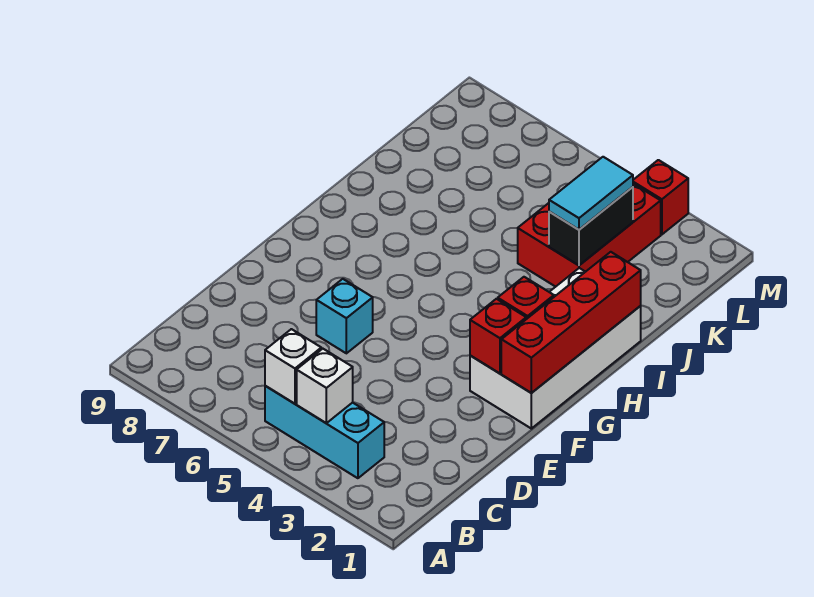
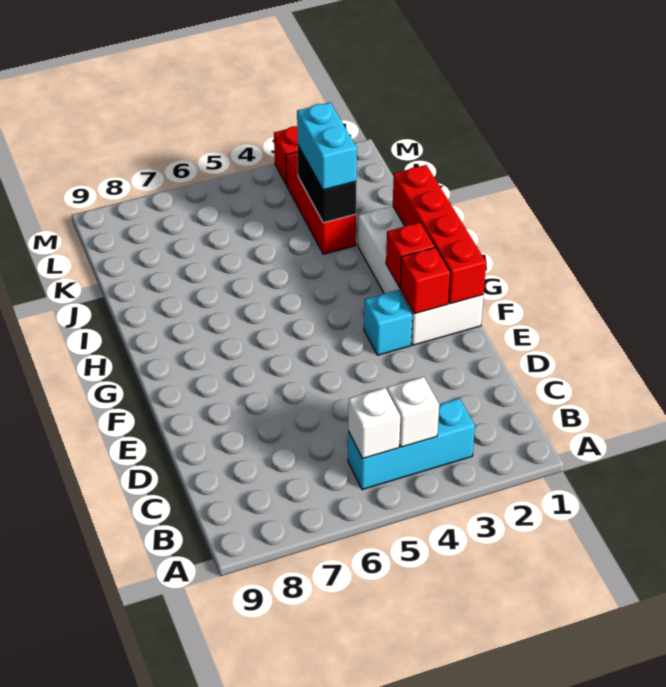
cyan brick E6 level 1 -> cyan brick F3 level 1
red brick J3:L4 level 1 -> red brick J3:L3 level 1
cyan tile J3:K3 level 3 -> cyan brick J3:K3 level 3

